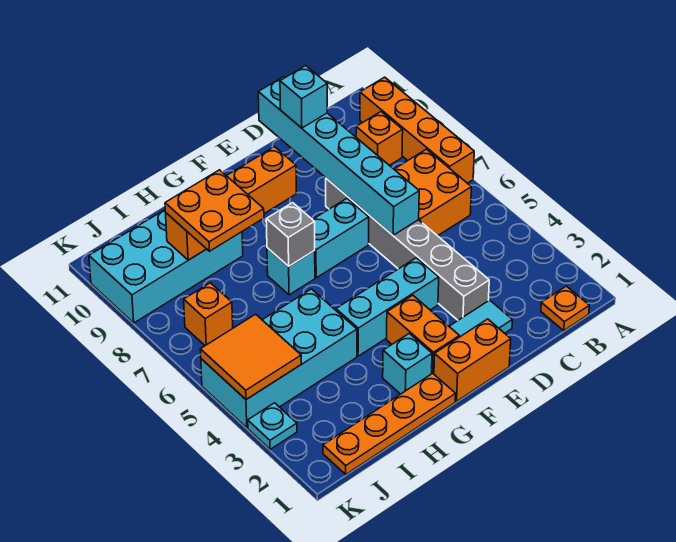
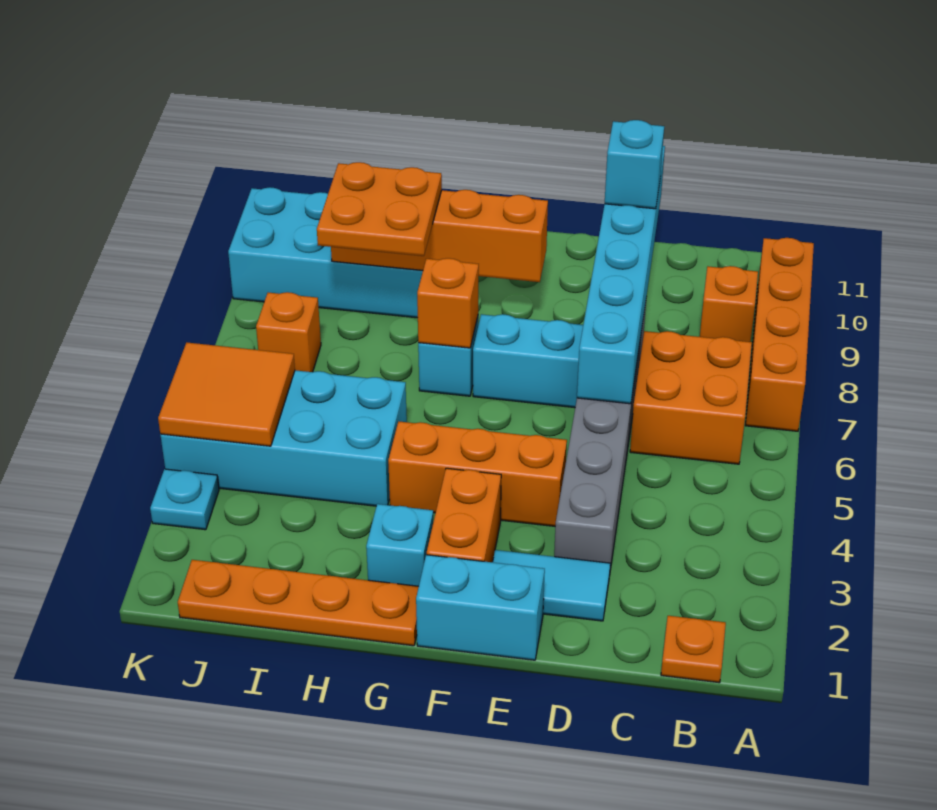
orange brick E1:F1 level 1 -> cyan brick E1:F1 level 1
cyan brick E4:G4 level 1 -> orange brick E4:G4 level 1
grey brick G7 level 2 -> orange brick G7 level 2

